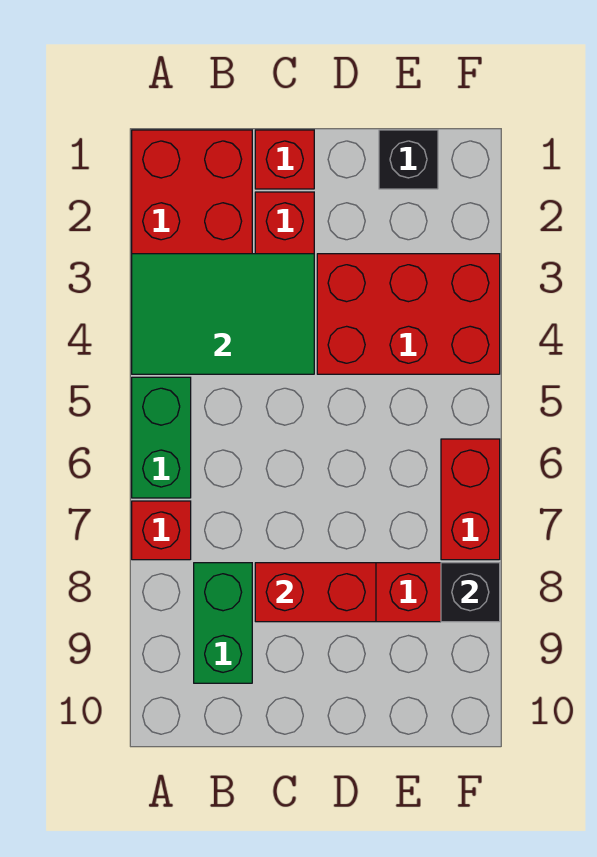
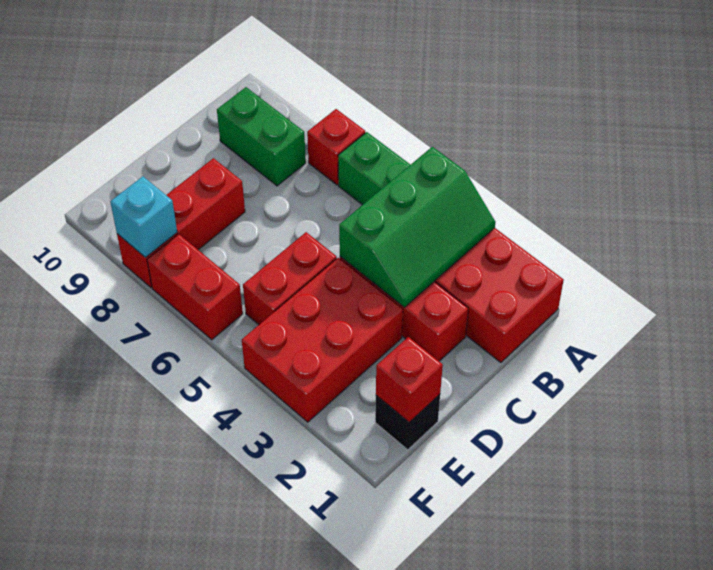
green tile A3:C4 level 2 -> green slope A3:C4 level 2 top 4
red brick C1 level 1 -> red brick E1 level 2
red brick C8:D8 level 2 -> red brick D5:E5 level 1
black brick F8 level 2 -> cyan brick F8 level 2

